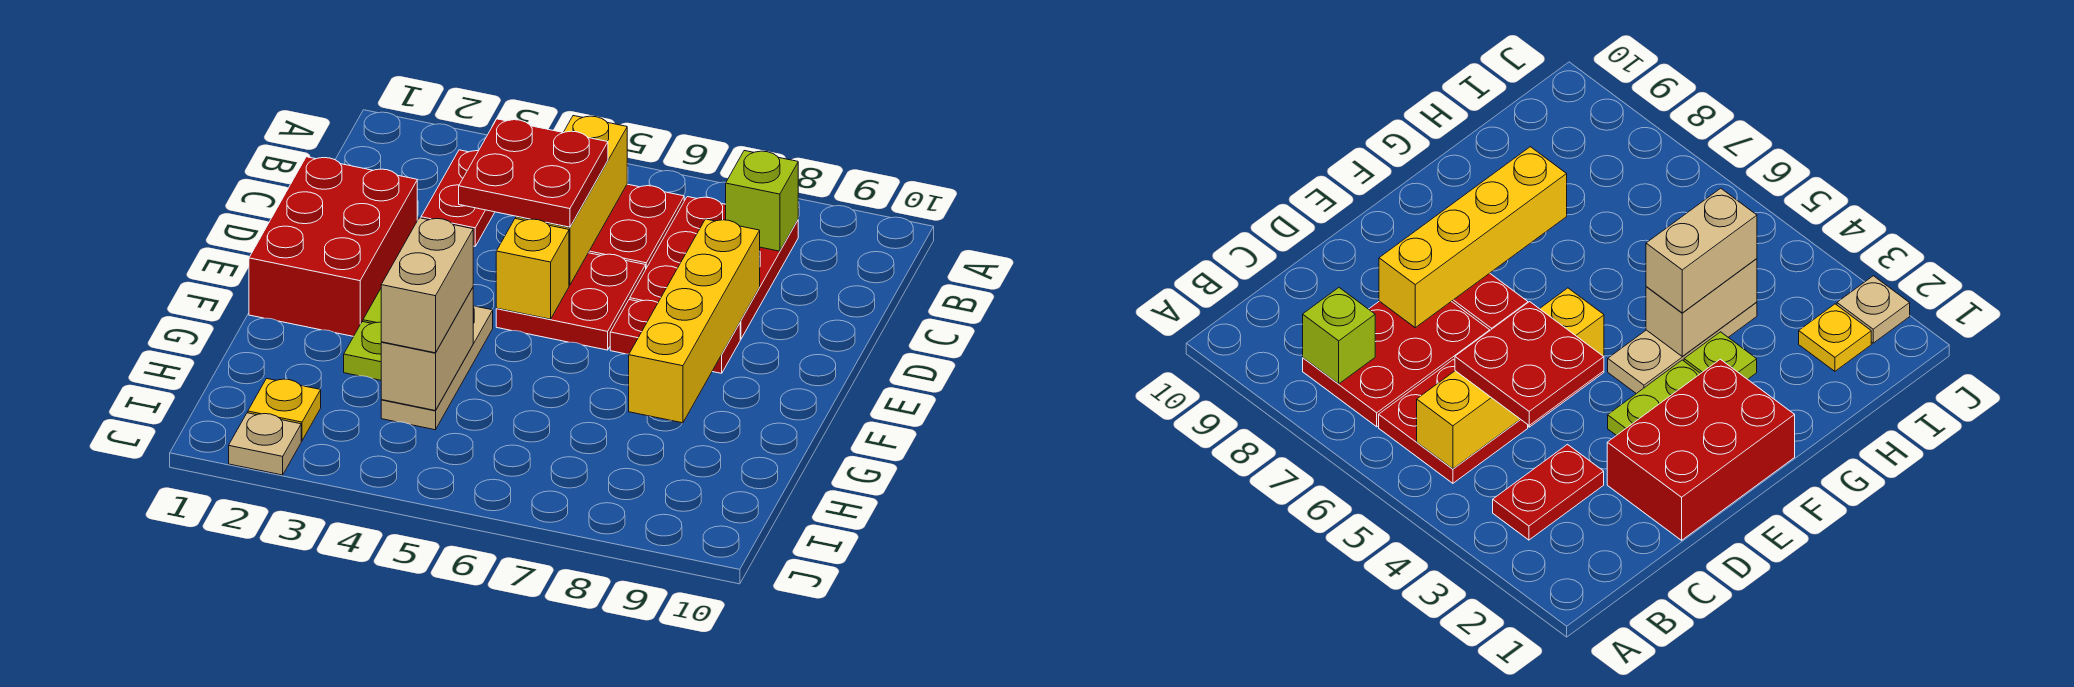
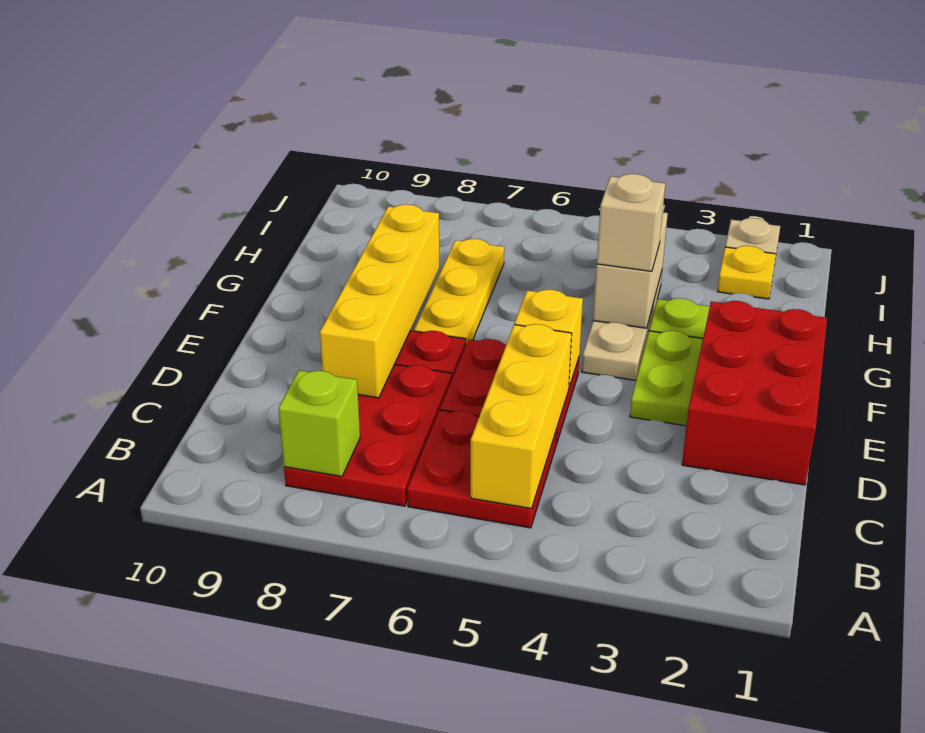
red plate B3:C3 level 1 -> none
red plate C4:D5 level 3 -> none
none -> yellow plate F7:H7 level 1
tan brick G4:H4 level 3 -> tan brick G4 level 3

